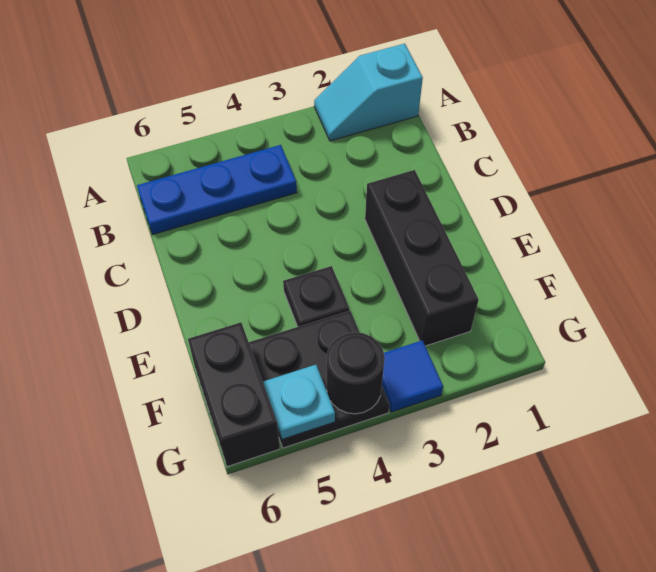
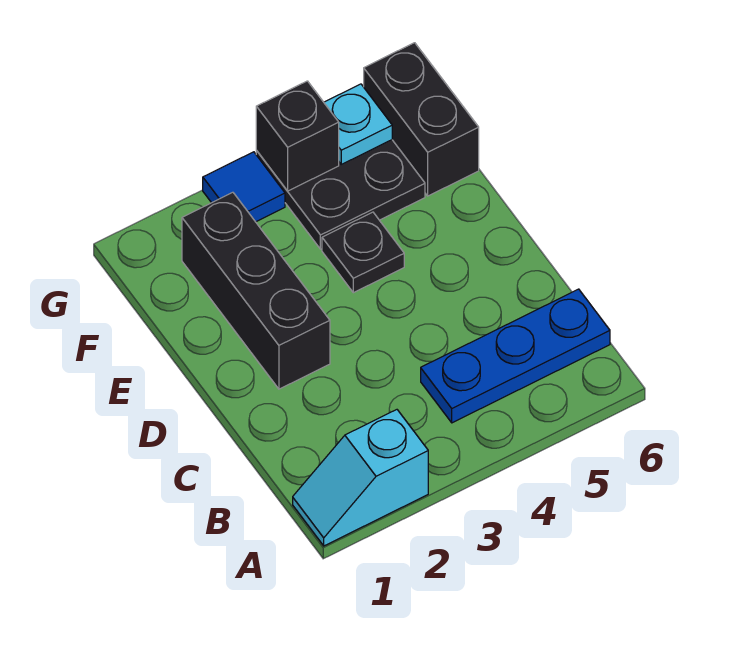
cyan slope A1:A2 level 1 top 1 -> cyan slope A1:A2 level 1 top 2
black round brick G4 level 2 -> black brick G4 level 2

